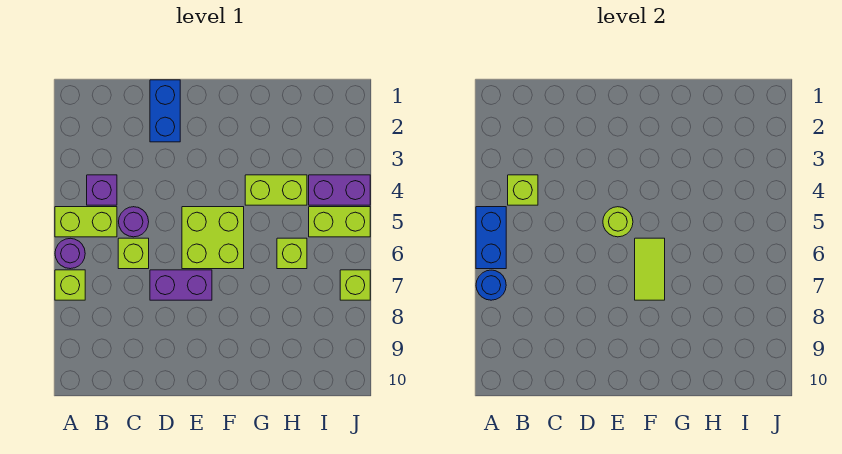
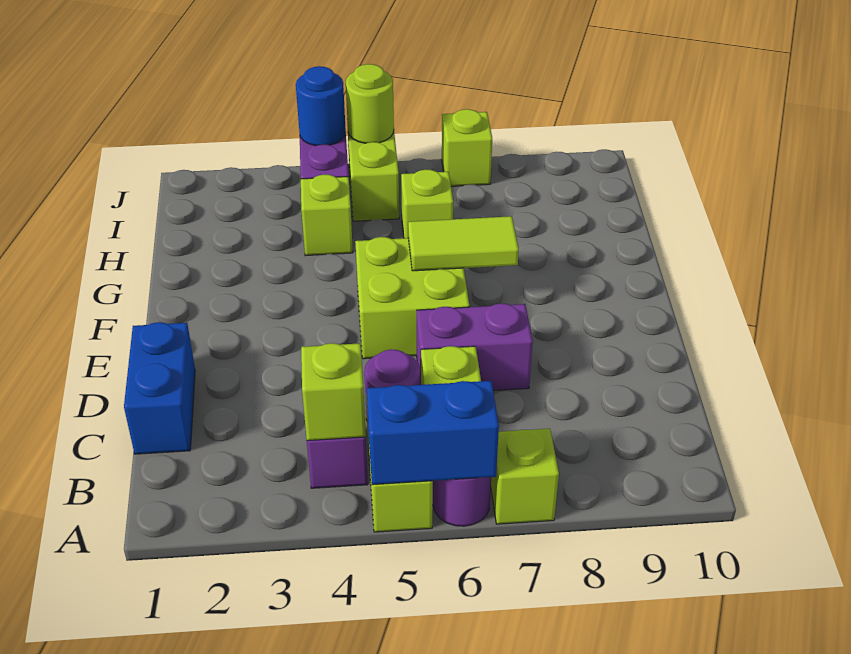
blue round brick A7 level 2 -> blue round brick J4 level 2
blue brick D1:D2 level 1 -> blue brick C1:D1 level 1
purple brick D7:E7 level 1 -> purple brick D6:D7 level 1
lime round brick E5 level 2 -> lime round brick J5 level 2
lime brick G4:H4 level 1 -> lime brick H4 level 1

